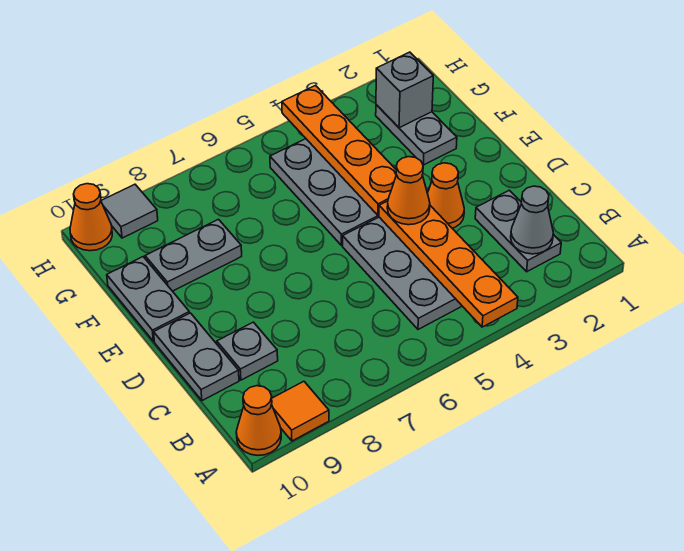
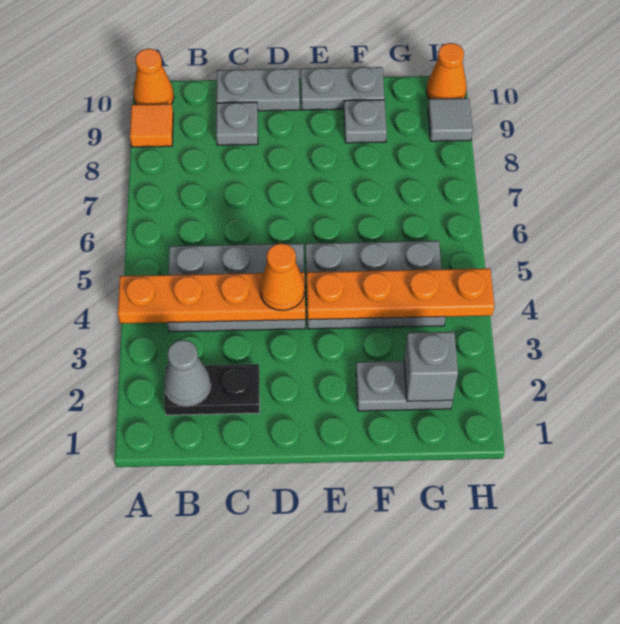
grey plate B2:C2 level 1 -> black plate B2:C2 level 1
orange cone D3 level 1 -> none
grey plate F8:F9 level 1 -> grey plate F9 level 1

